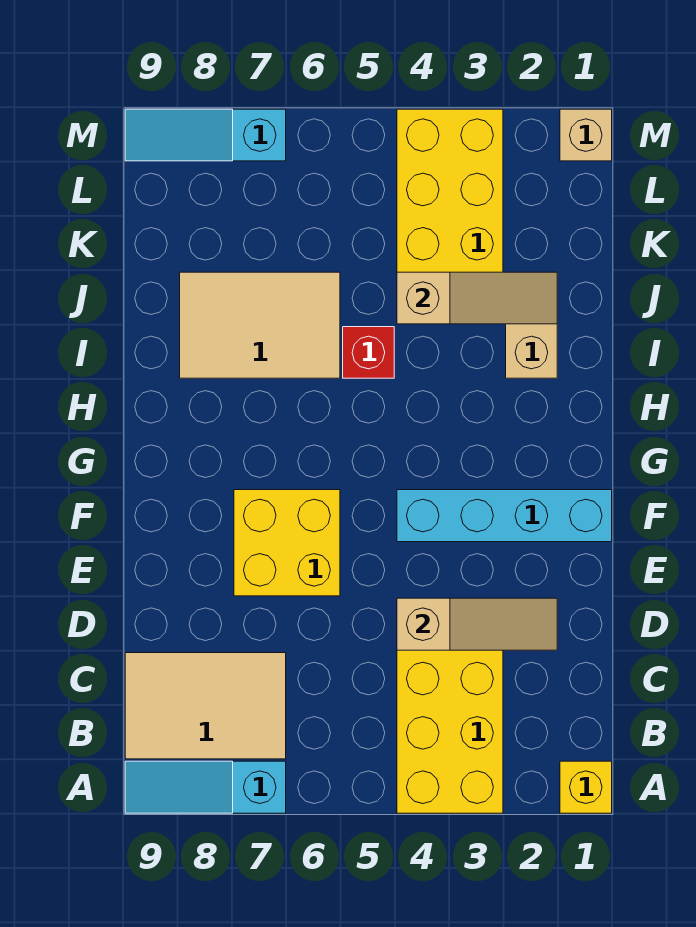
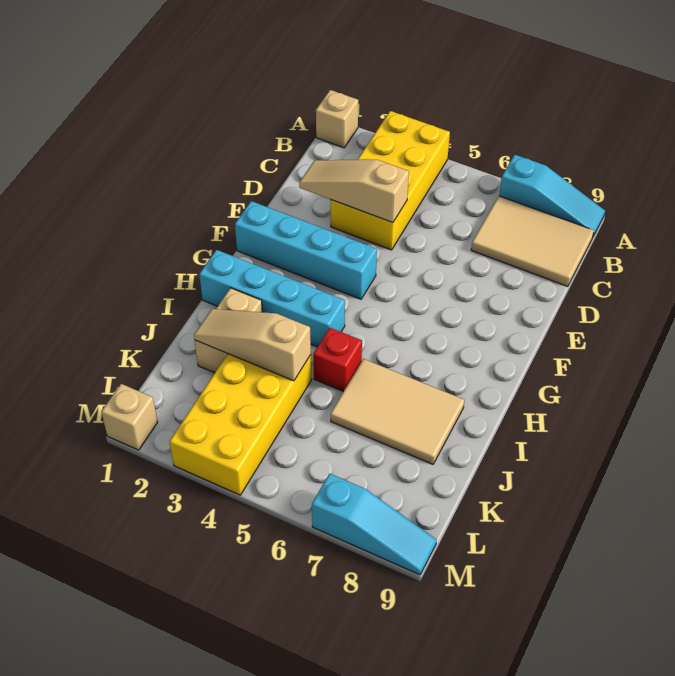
yellow brick A1 level 1 -> tan brick A1 level 1
yellow brick E6:F7 level 1 -> none
none -> cyan brick H1:H4 level 1

